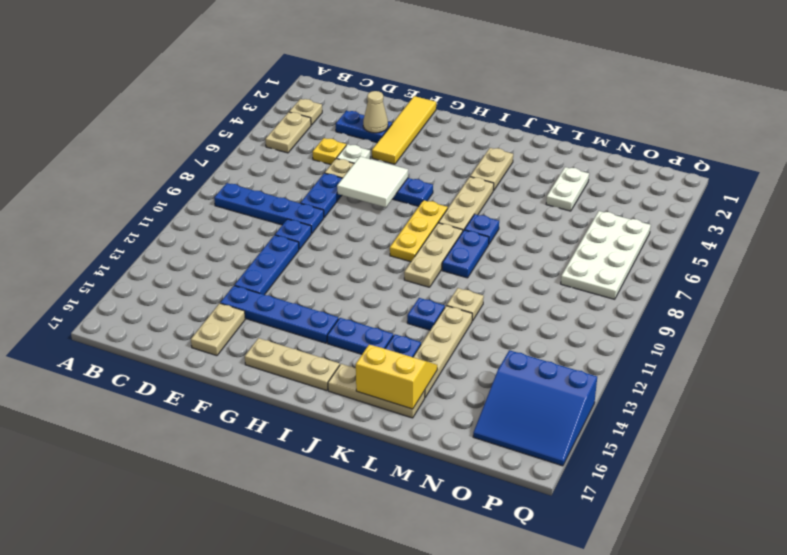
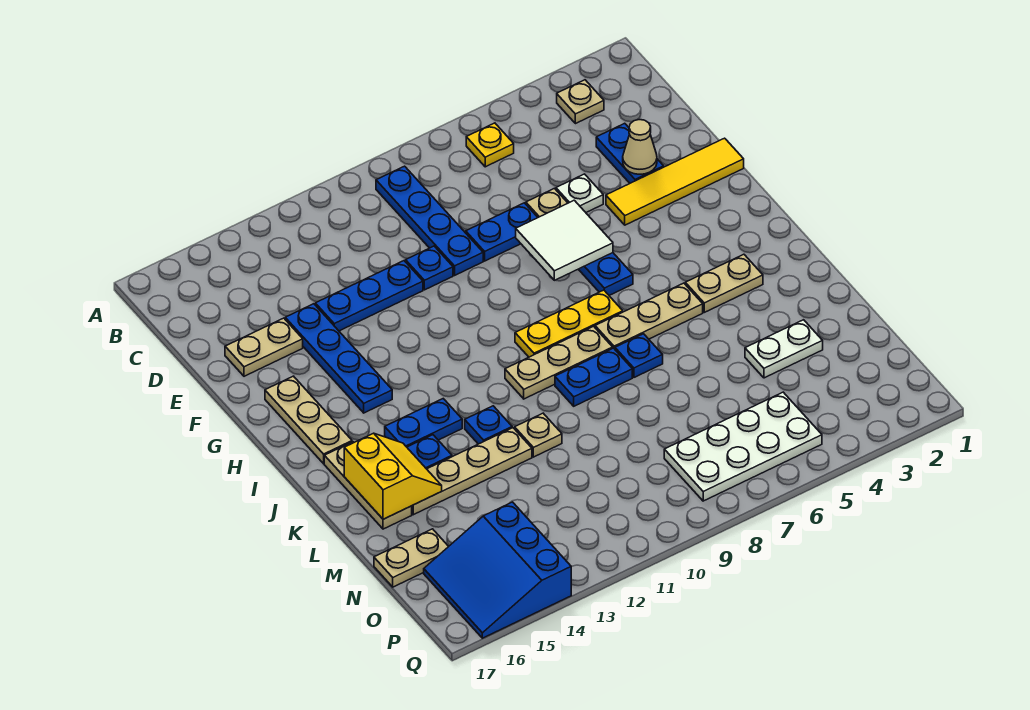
tan plate B4:B5 level 1 -> tan plate N16:N17 level 1
yellow plate D5 level 1 -> yellow plate B6 level 1
blue plate I14:J14 level 1 -> blue plate J13:J14 level 1

